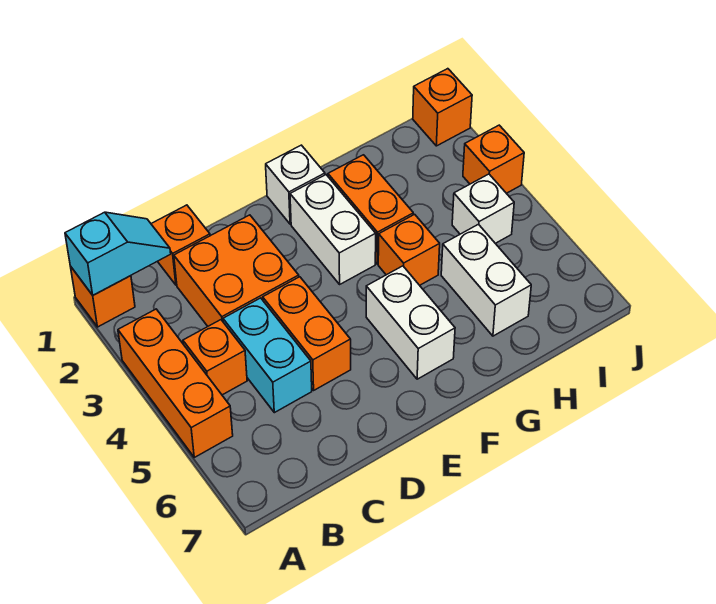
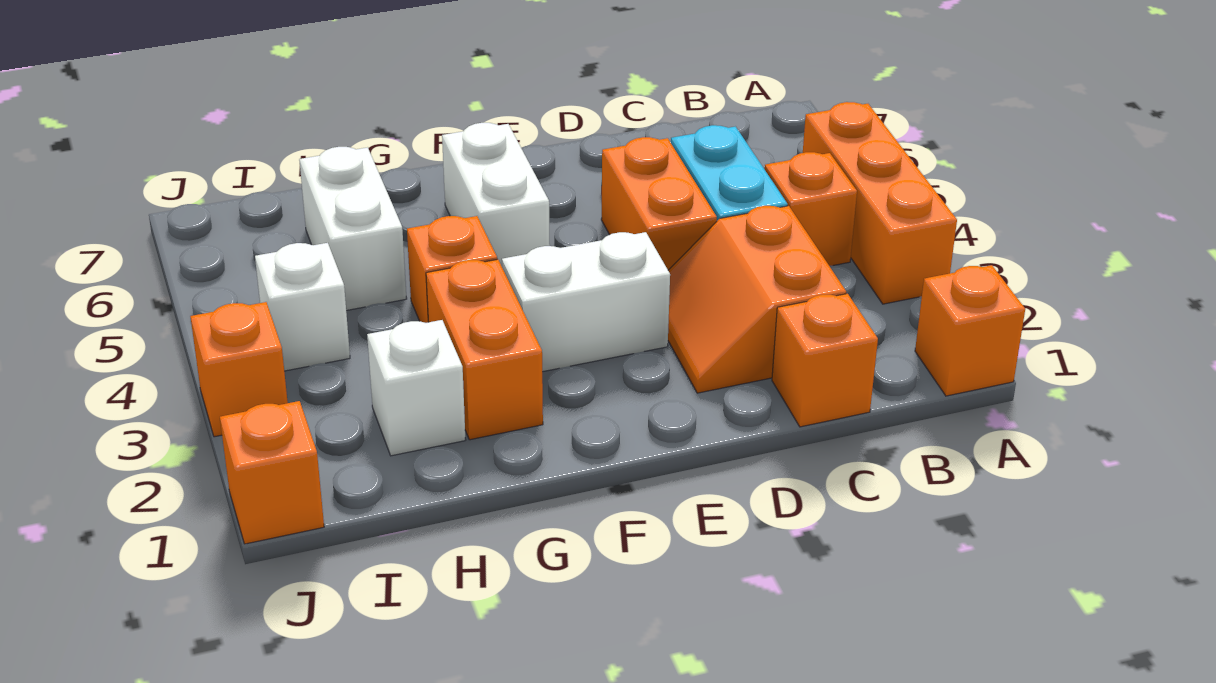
cyan slope A1:B1 level 2 top A -> none
orange brick C2:D3 level 1 -> orange slope C2:D3 level 1 top C
white brick F1 level 1 -> white brick H2 level 1
white brick F2:F3 level 1 -> white brick E3:F3 level 1

